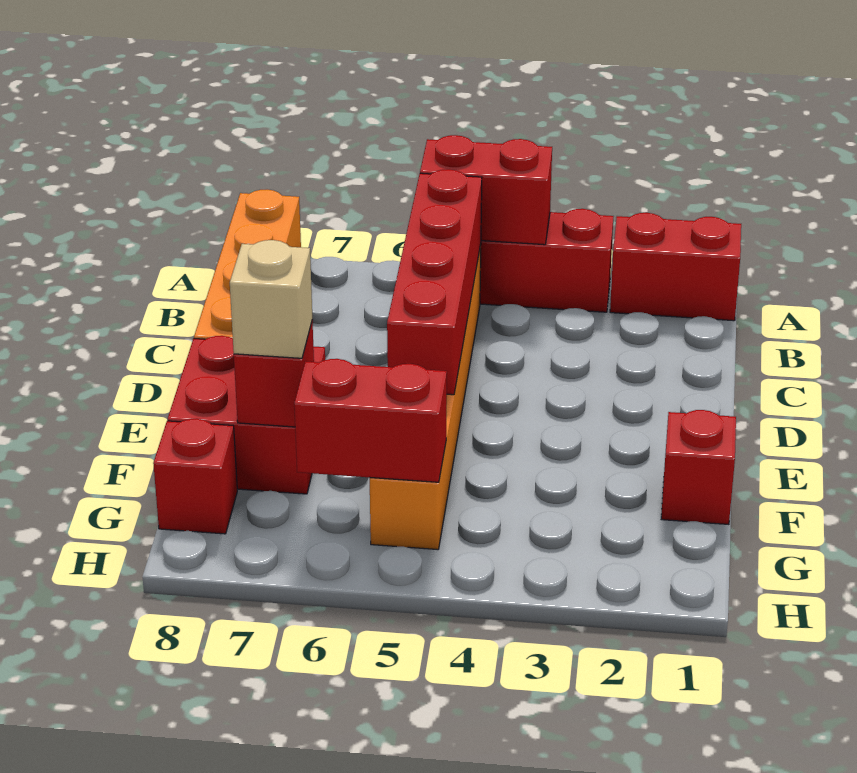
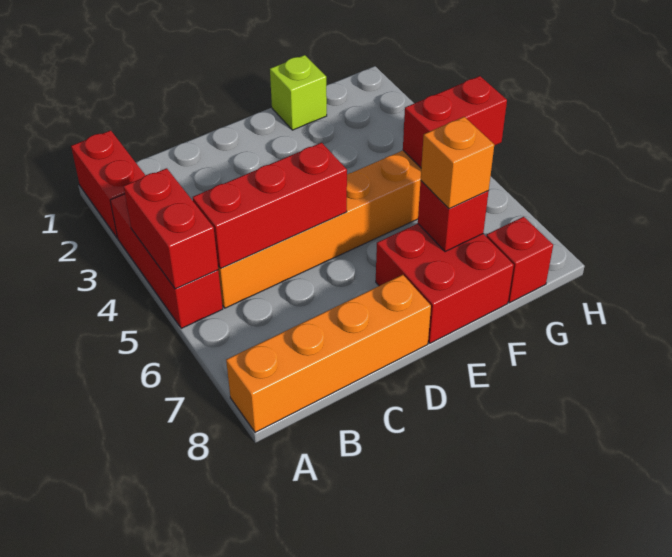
red brick B5:E5 level 2 -> red brick B5:D5 level 2
red brick F1 level 1 -> lime brick F1 level 1
tan brick F7 level 3 -> orange brick F7 level 3
red brick G5:G6 level 2 -> red brick G5:H5 level 2

